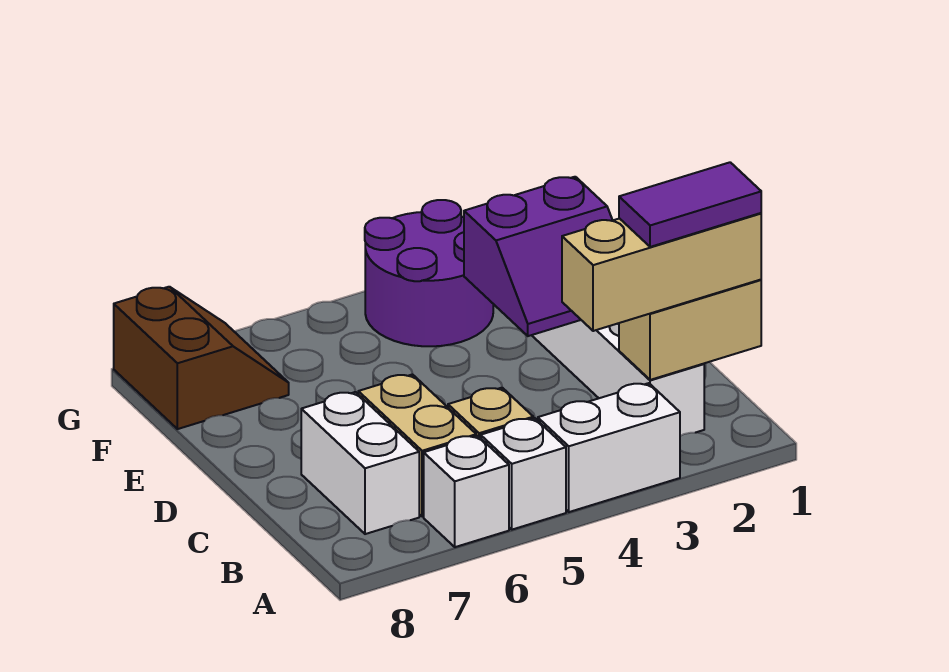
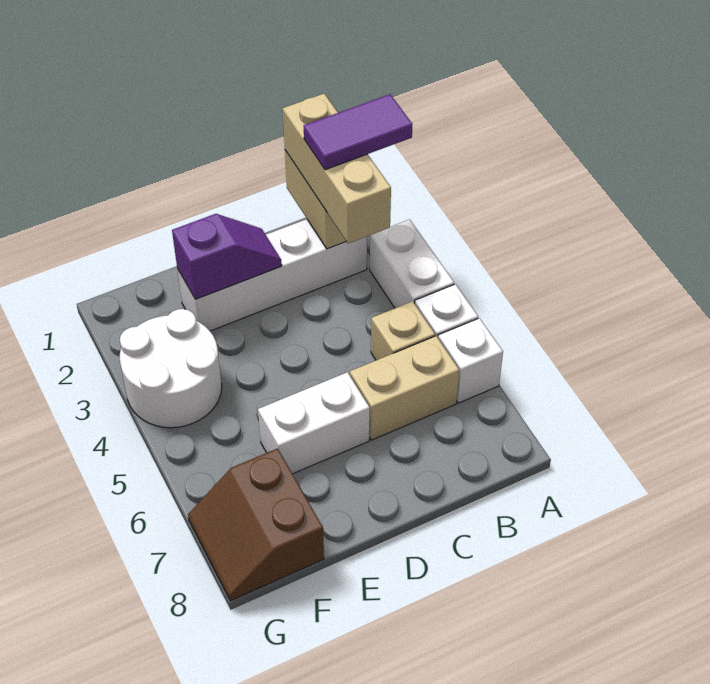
purple tile B1:B2 level 4 -> purple tile A2:B2 level 4
white brick B7:C7 level 1 -> white brick D6:E6 level 1
purple slope D2:E3 level 2 top E -> purple slope D2:E2 level 2 top E
purple round brick F3:G4 level 1 -> white round brick F3:G4 level 1
brown slope F7:G8 level 1 top 8 -> brown slope F7:G8 level 1 top F

